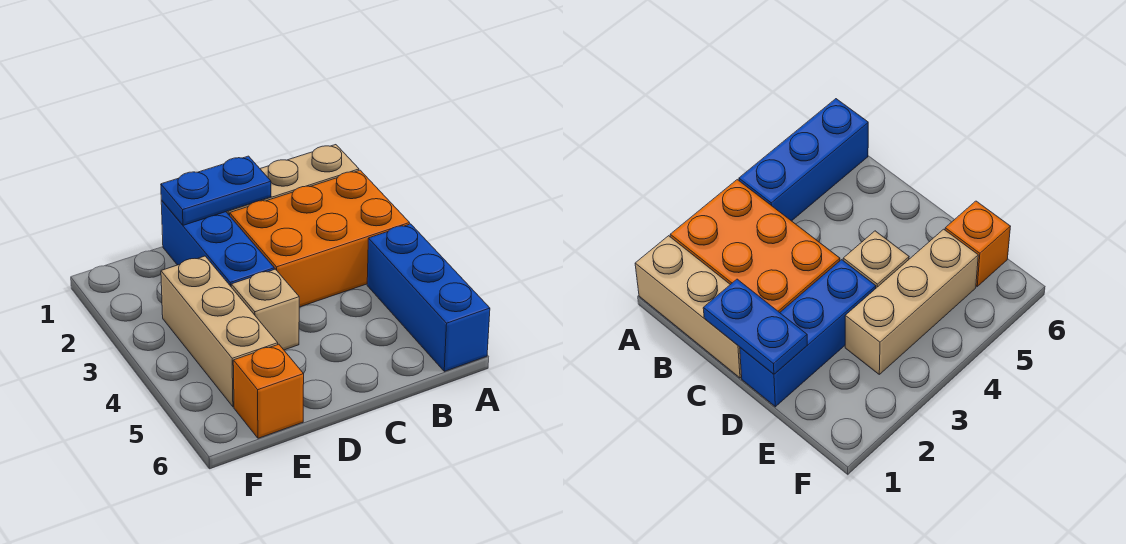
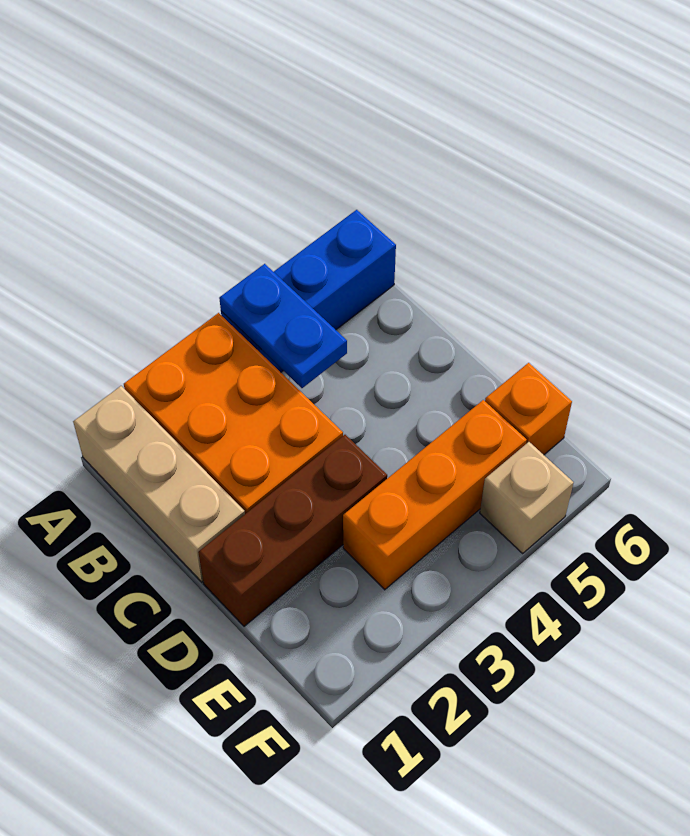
blue plate C1:D1 level 2 -> blue plate A4:B4 level 2
blue brick D1:D3 level 1 -> brown brick D1:D3 level 1
tan brick D4 level 1 -> tan brick F5 level 1
tan brick E3:E5 level 1 -> orange brick E3:E5 level 1

